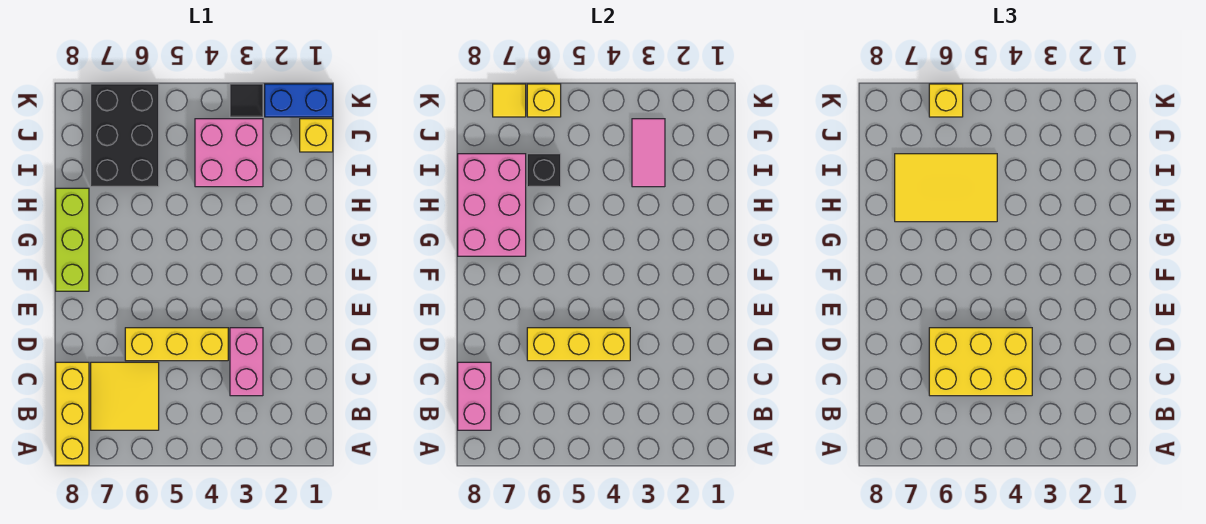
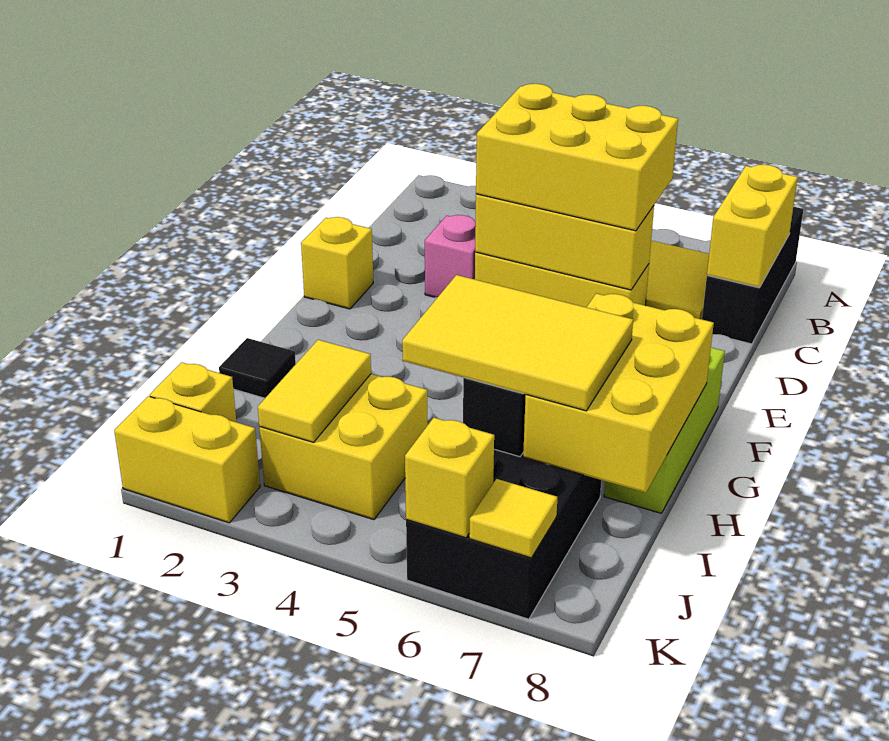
yellow brick A8:C8 level 1 -> black brick A8:C8 level 1
pink brick B8:C8 level 2 -> yellow brick B8:C8 level 2
pink brick C3:D3 level 1 -> pink brick D3 level 1
pink brick G7:I8 level 2 -> yellow brick G7:I8 level 2
pink brick I3:J4 level 1 -> yellow brick I3:J4 level 1
pink tile I3:J3 level 2 -> yellow tile I3:J3 level 2
blue brick K1:K2 level 1 -> yellow brick K1:K2 level 1
black tile K3 level 1 -> black tile H1 level 1
yellow brick K6 level 3 -> yellow brick E1 level 1

